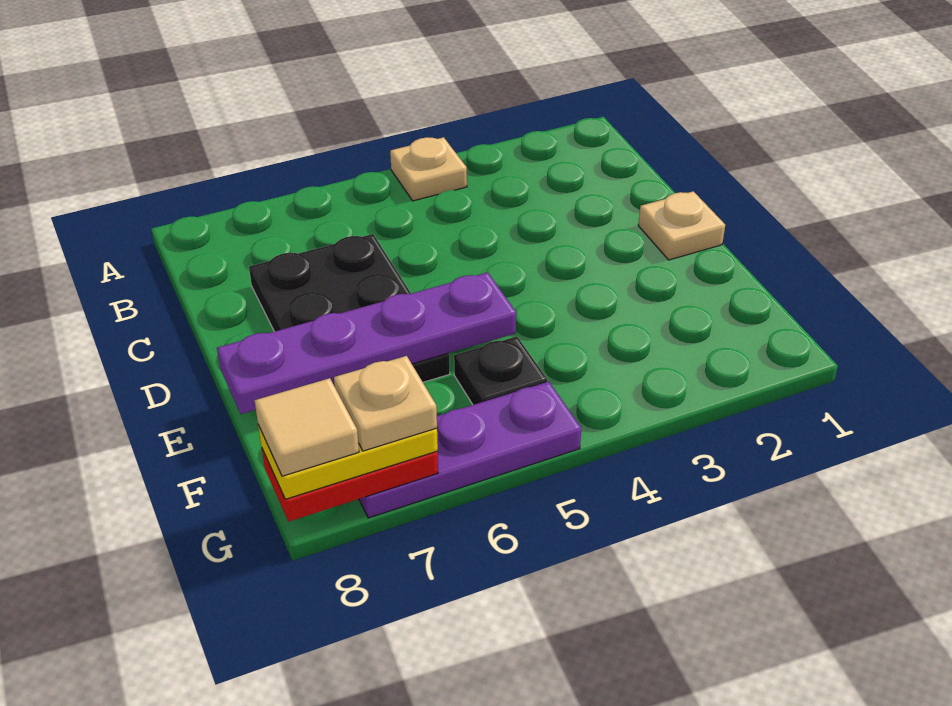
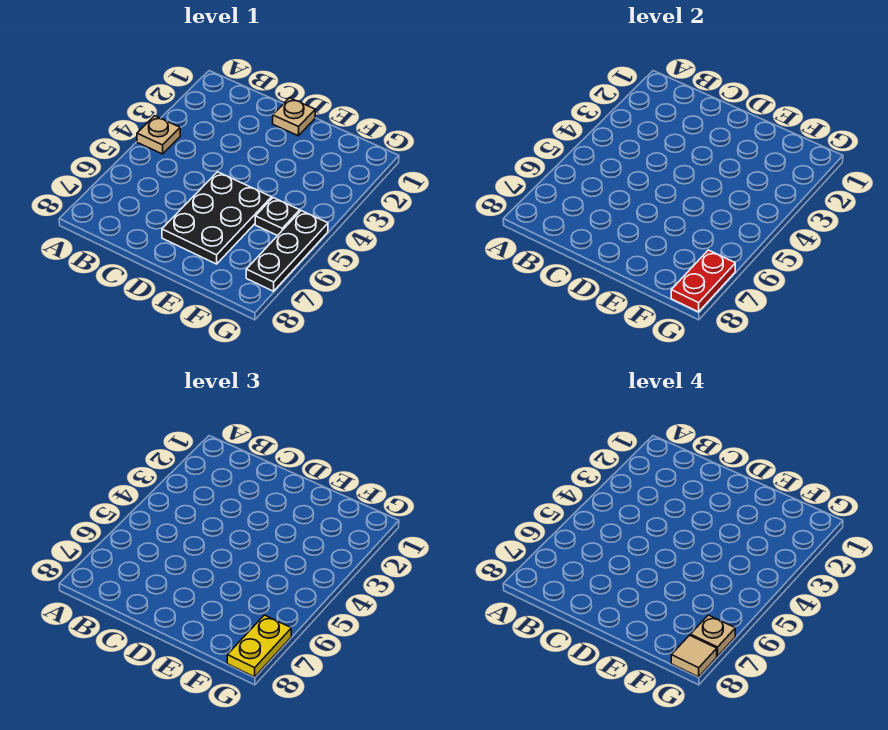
black plate C6:E7 level 1 -> black plate D5:E7 level 1
purple plate E5:E8 level 2 -> none
purple plate G5:G7 level 1 -> black plate G5:G7 level 1

